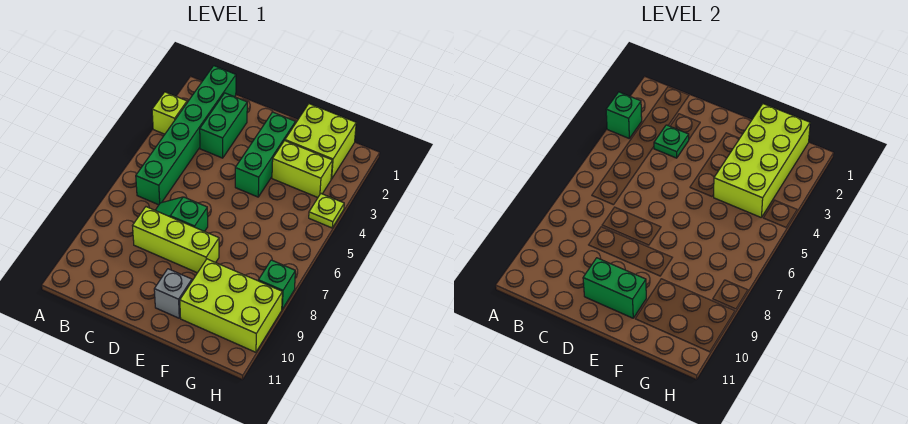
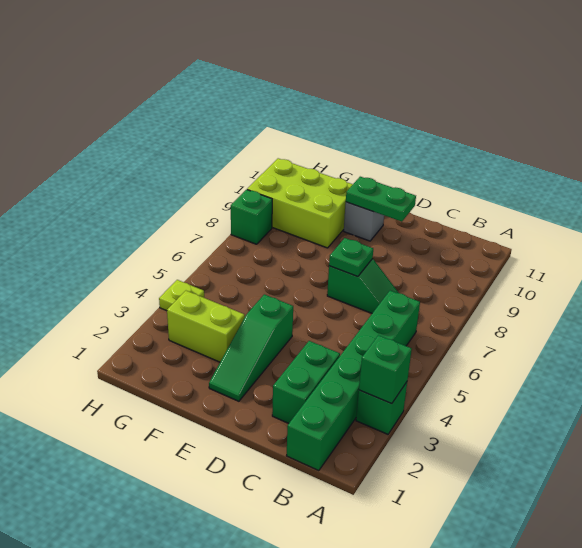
lime brick A3 level 1 -> green brick A3 level 1
green plate C3 level 2 -> green plate D7 level 2
lime brick C8:E8 level 1 -> none
green brick D10:E10 level 2 -> green plate D10:E10 level 2
green brick E2:E4 level 1 -> green slope E2:E4 level 1 top 4
lime brick F1:G2 level 1 -> none
lime brick F1:G4 level 2 -> none

